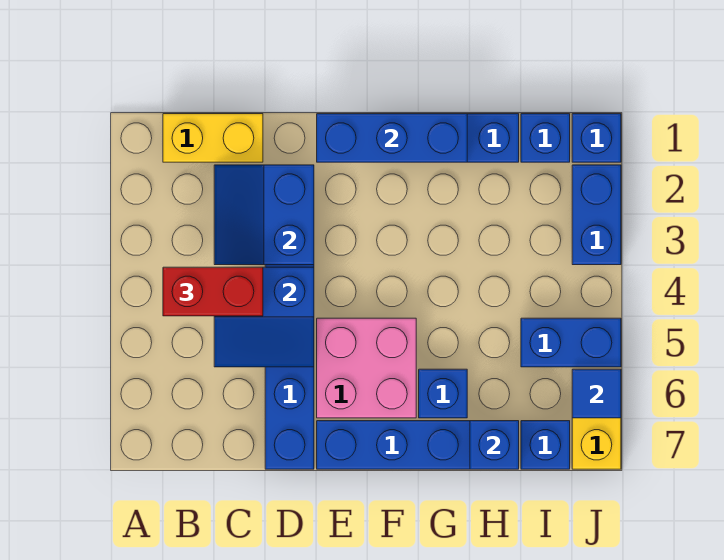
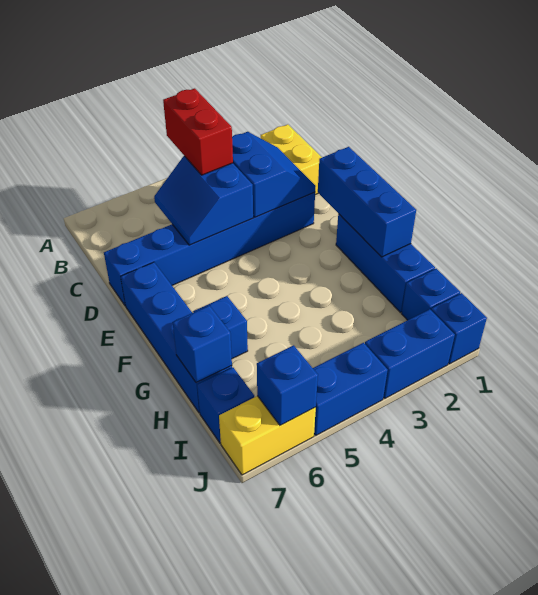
blue slope C2:D3 level 2 top D -> blue slope C2:D3 level 2 top 3
pink brick E5:F6 level 1 -> none
blue brick I5:J5 level 1 -> blue brick J4:J5 level 1
blue tile J6 level 2 -> blue brick J6 level 2

